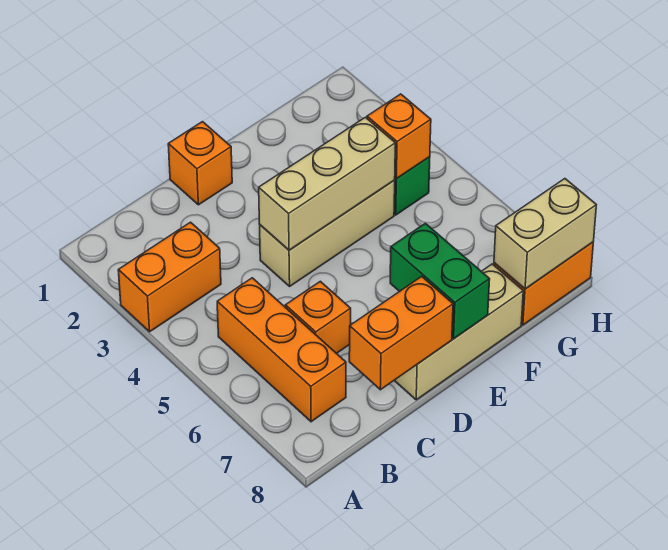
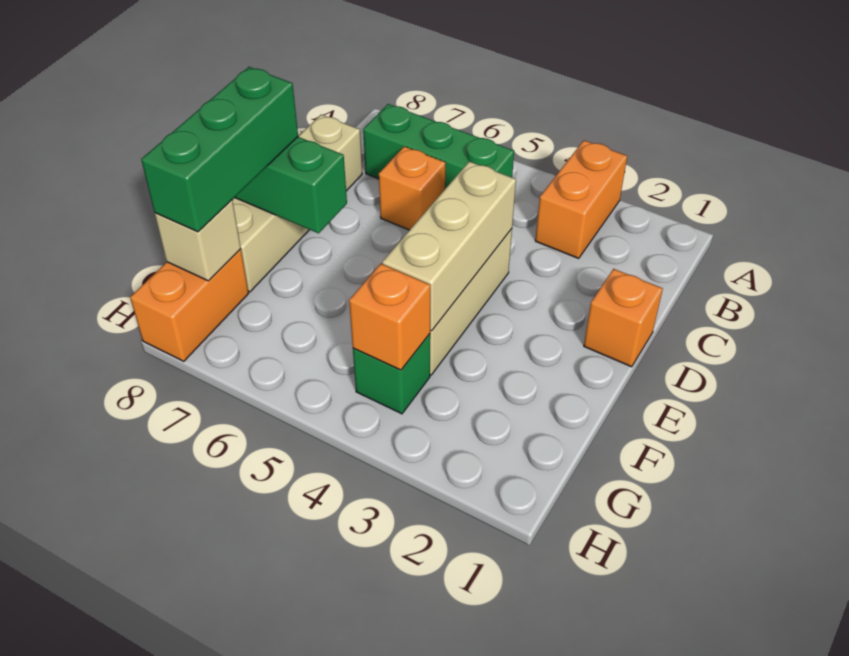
orange brick B5:B7 level 1 -> green brick B5:B7 level 1
orange brick C8:D8 level 2 -> none
tan brick D8:F8 level 1 -> tan brick C8:F8 level 1
none -> green brick E8:G8 level 3
tan brick G8:H8 level 2 -> tan brick G8 level 2

